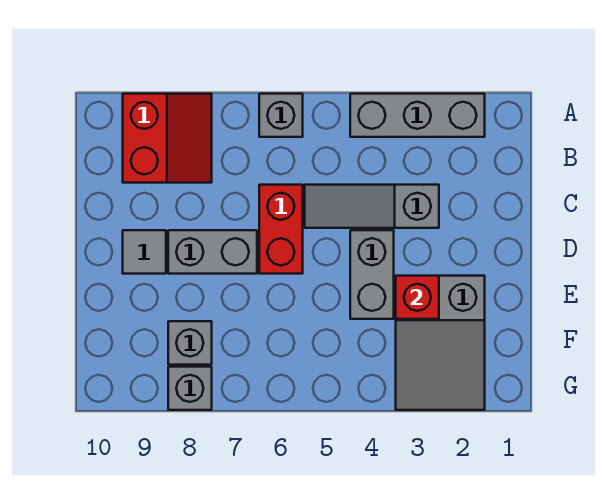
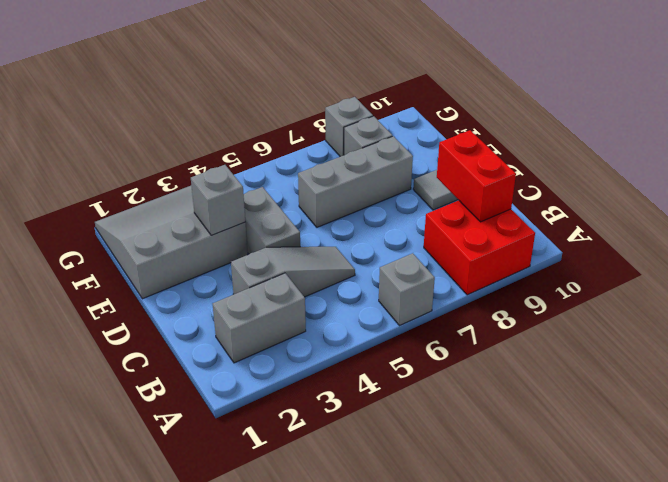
grey brick A2:A4 level 1 -> grey brick E6:E8 level 1
red slope A8:B9 level 1 top 9 -> red brick A8:B9 level 1
red brick C6:D6 level 1 -> red brick B9:C9 level 2
grey brick D7:D8 level 1 -> grey brick B2:B3 level 1
grey slope E2:G3 level 1 top E -> grey slope E1:G3 level 1 top E
red brick E3 level 2 -> grey brick E3 level 2

